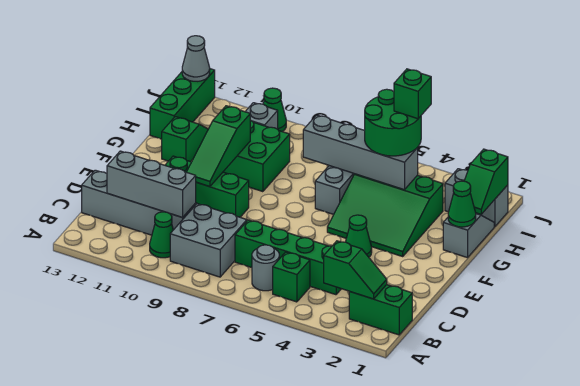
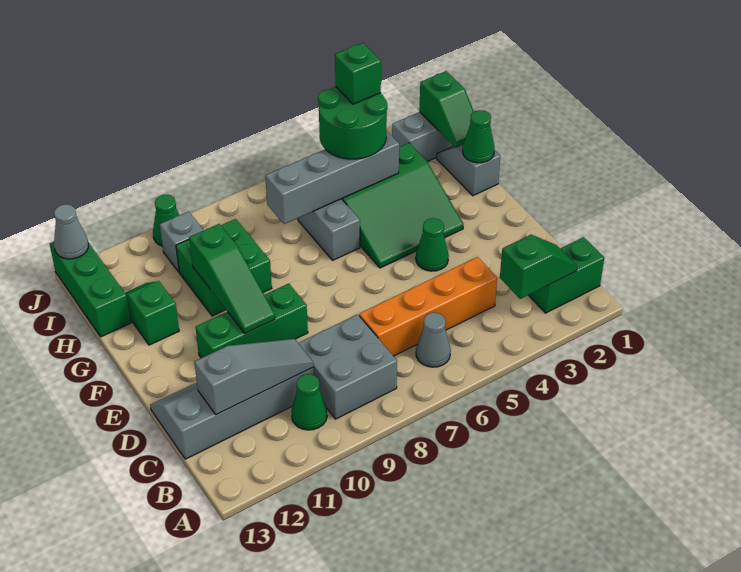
green brick B5 level 1 -> none
grey round brick B6 level 1 -> grey cone B6 level 1
green brick C4:C7 level 1 -> orange brick C4:C7 level 1
grey brick C10:C12 level 2 -> grey slope C10:C12 level 2 top 12

